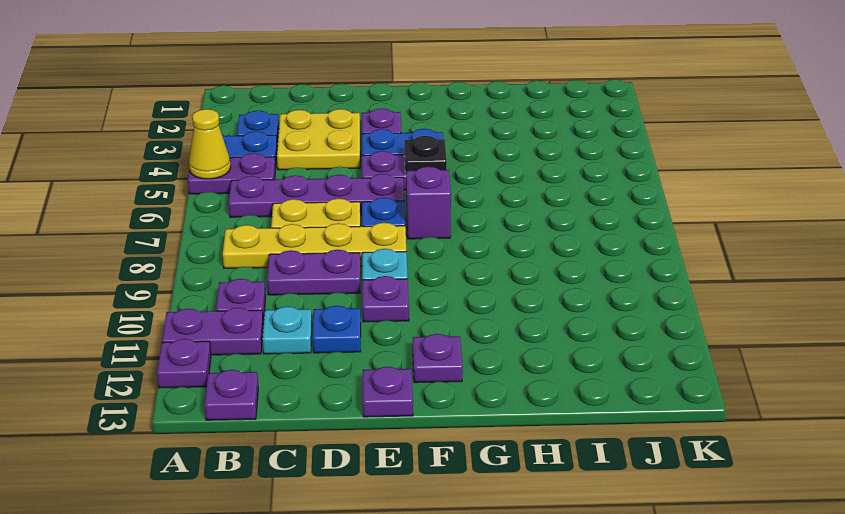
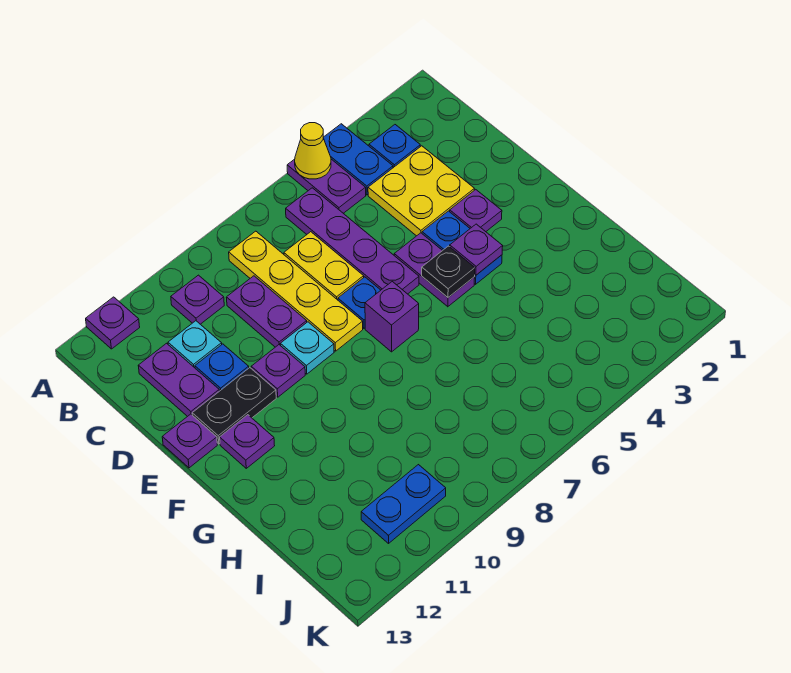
purple plate A11:B11 level 1 -> purple plate C12:D12 level 1
purple plate B13 level 1 -> purple plate F4 level 2
none -> black plate E11:E12 level 1
none -> blue plate J10:J11 level 1

